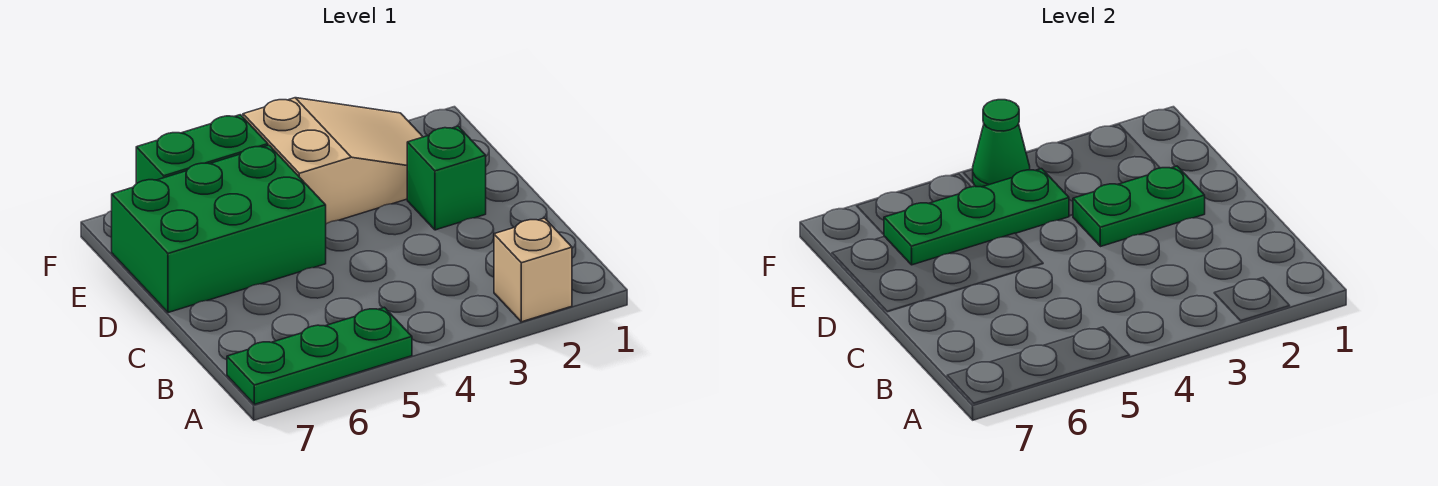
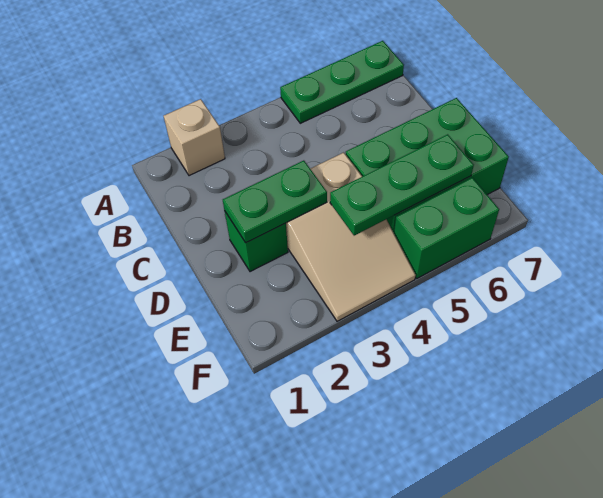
tan slope E2:F4 level 1 top 4 -> tan slope D3:F4 level 1 top D
green cone F4 level 2 -> none

